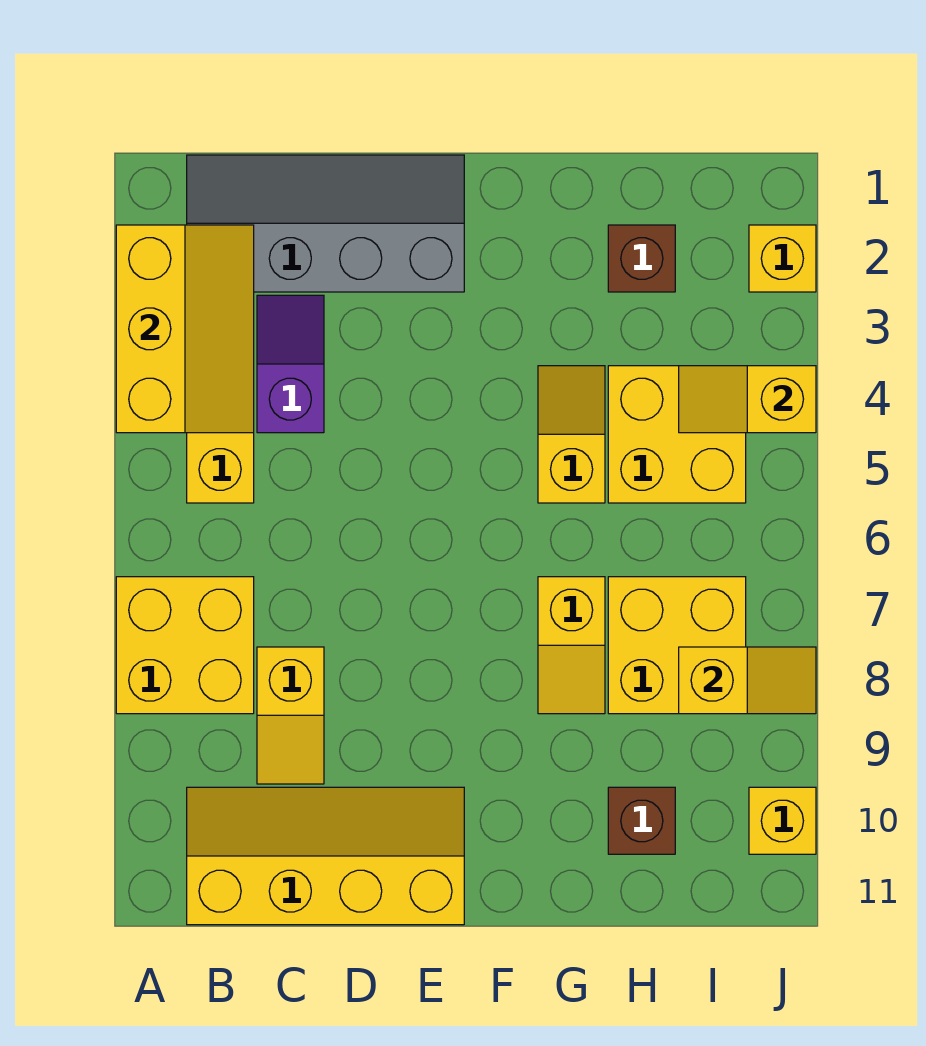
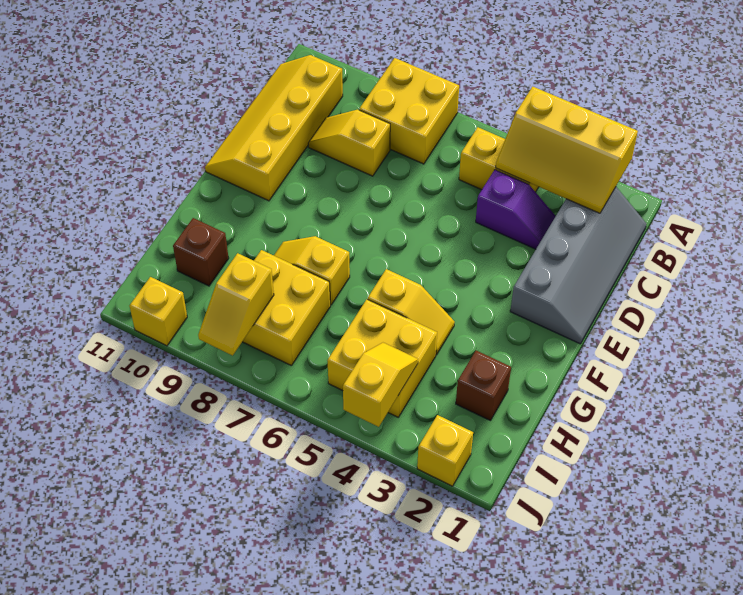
yellow slope B10:E11 level 1 top 11 -> yellow slope B10:E11 level 1 top 10

